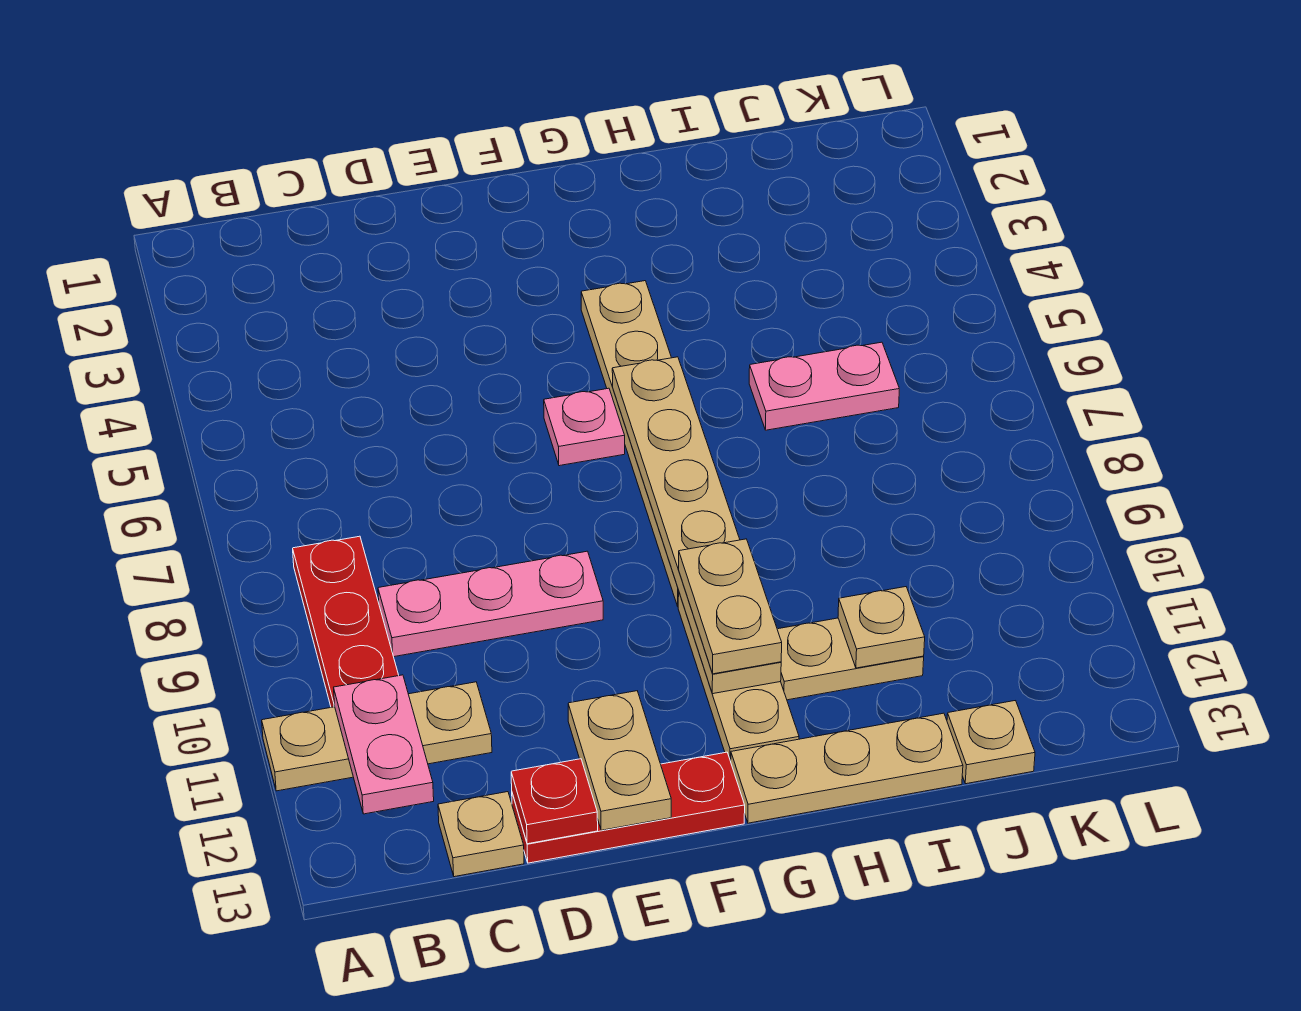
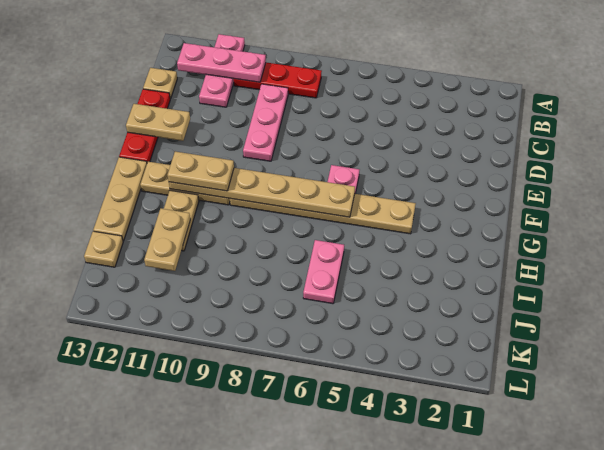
tan plate A11:C11 level 1 -> pink plate A11:C11 level 1
pink plate B11:B12 level 2 -> pink plate B10:B12 level 2
red plate D13 level 2 -> none
tan plate I11 level 2 -> tan plate I11:J11 level 2

